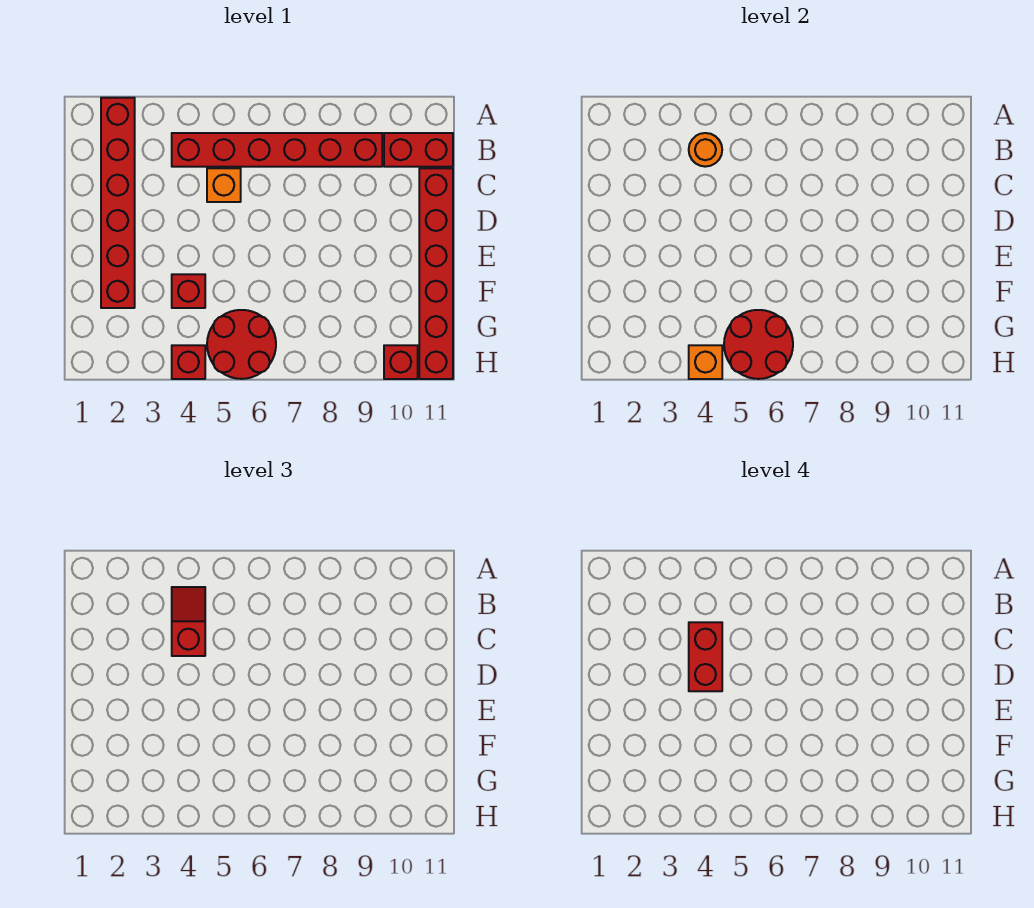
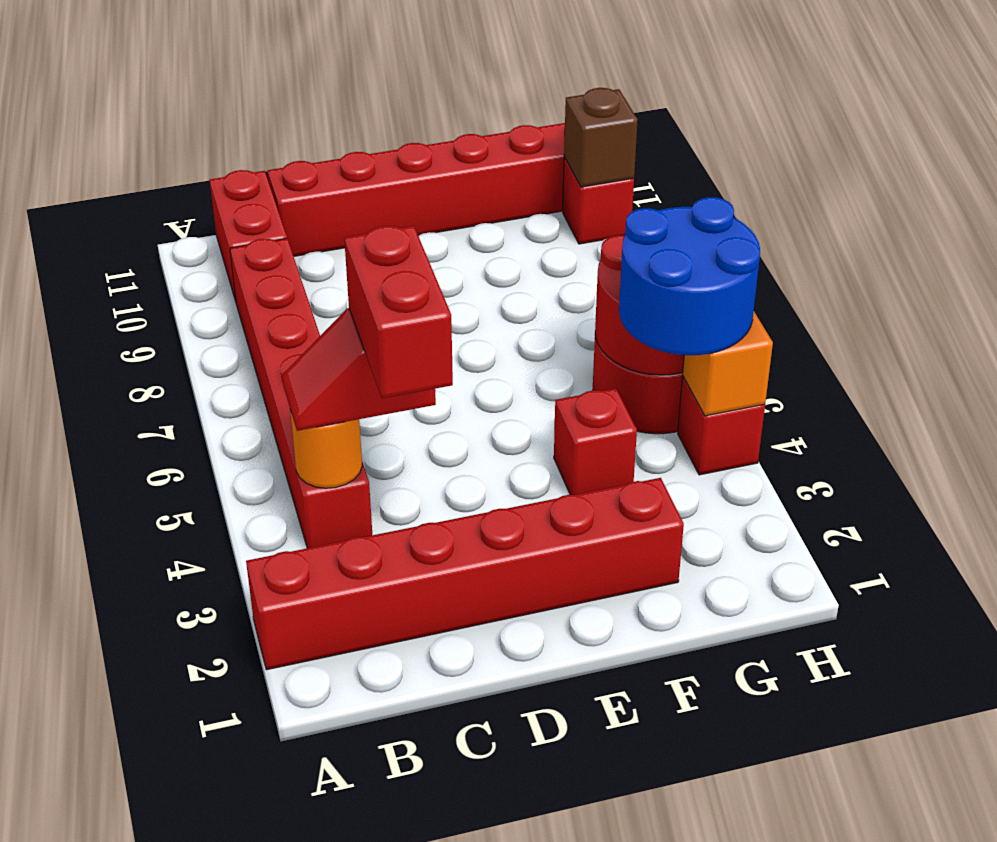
red brick C4:D4 level 4 -> red brick C3:C4 level 4
orange brick C5 level 1 -> none
none -> blue round brick G4:H5 level 3
none -> brown brick H10 level 2

